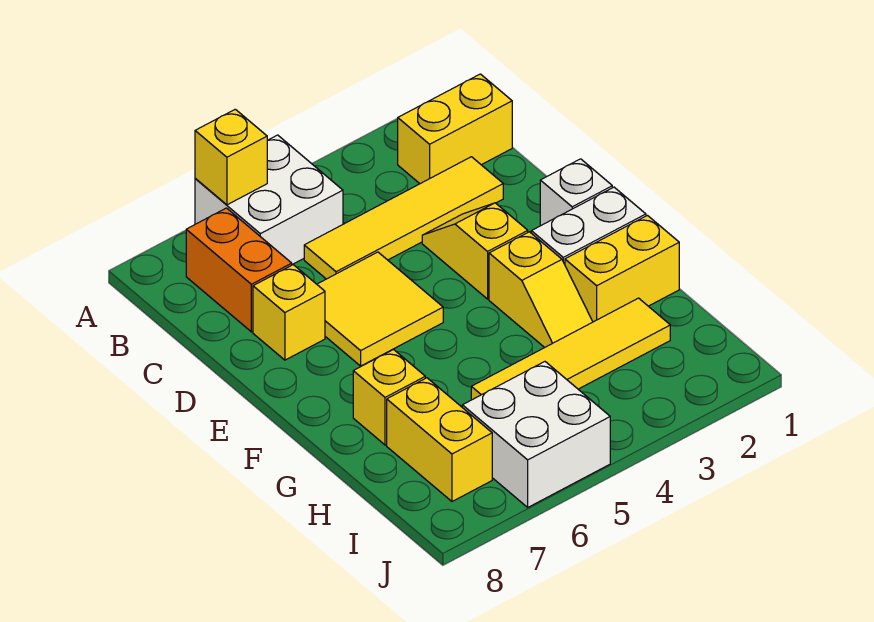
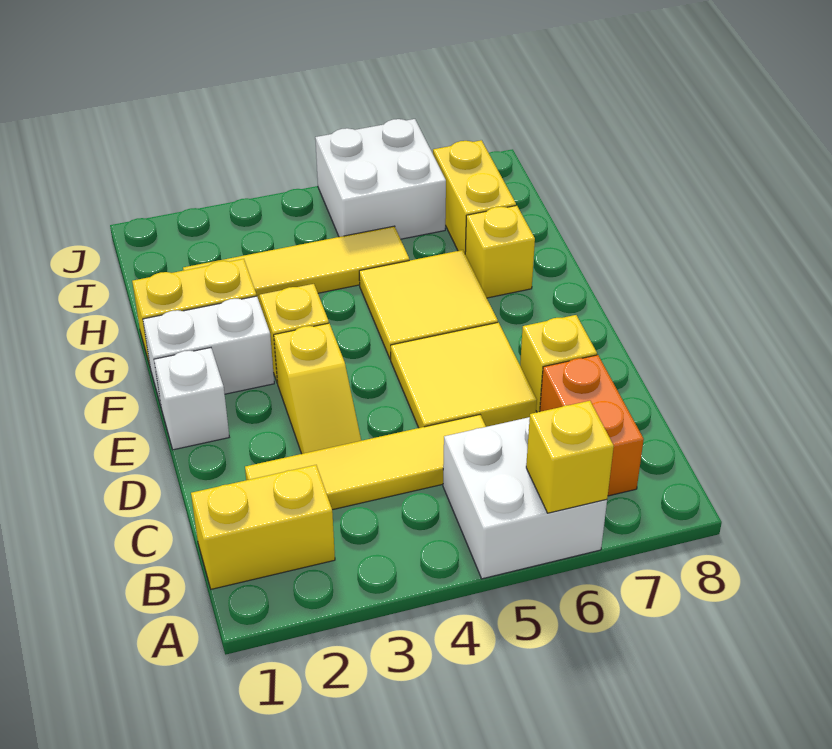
none -> yellow tile F5:G6 level 1

